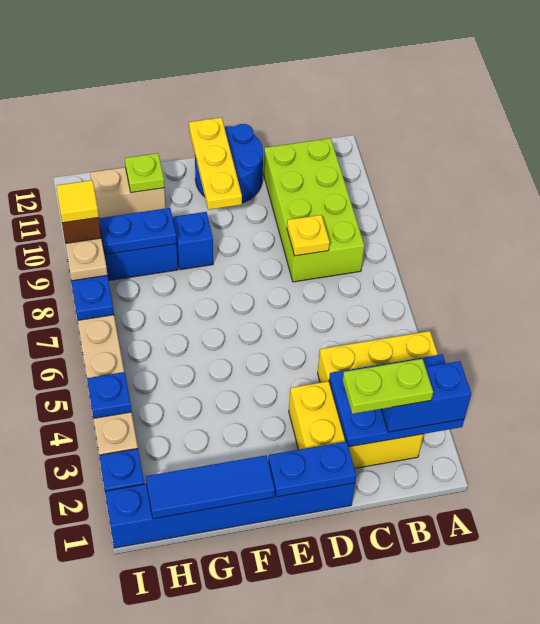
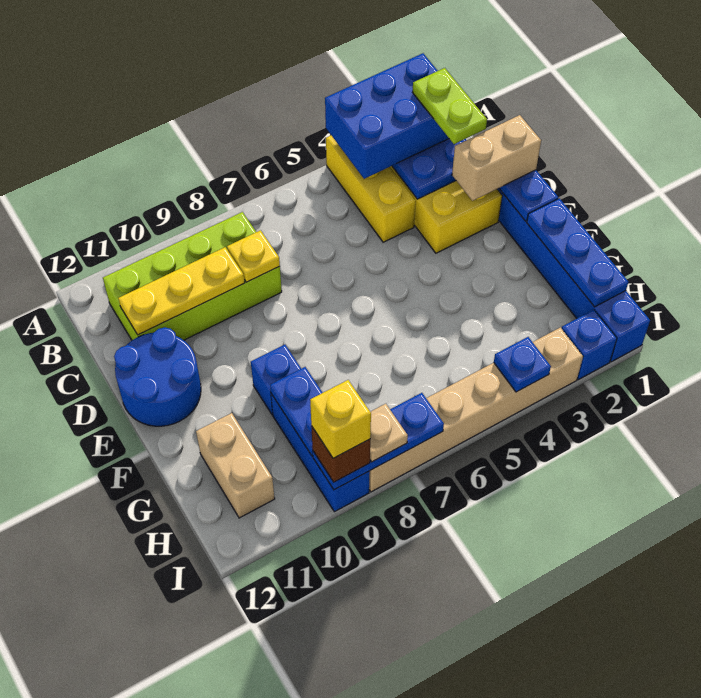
blue brick A2:B2 level 3 -> blue brick A2:B4 level 3
none -> tan brick D1:D2 level 3
yellow plate E10:E12 level 2 -> yellow plate C9:C11 level 2
blue tile F1:H1 level 2 -> blue plate F1:H1 level 2
lime plate G11 level 2 -> none
yellow tile I9 level 4 -> yellow brick I9 level 4

